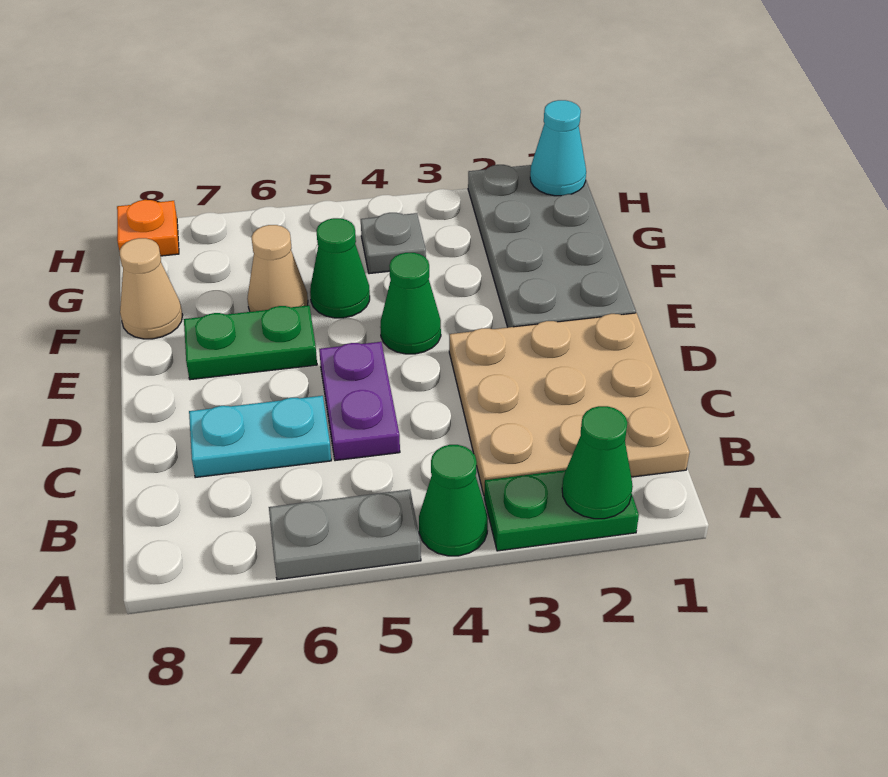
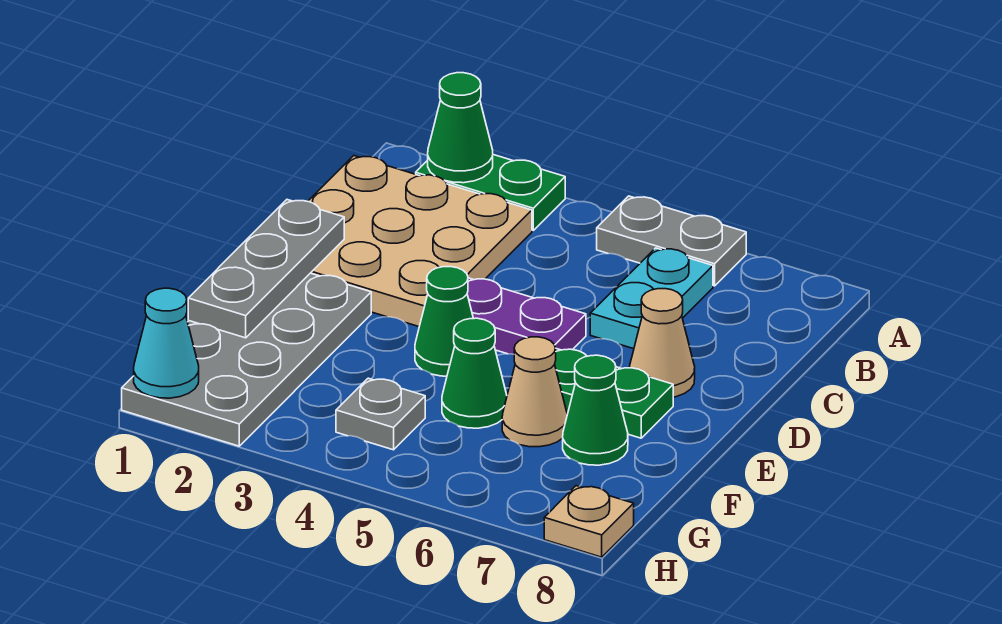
green cone A4 level 1 -> green cone F7 level 1
purple plate C5:D5 level 1 -> purple plate D4:D5 level 1
cyan plate C6:C7 level 1 -> cyan plate B6:C6 level 1
none -> grey plate D1:F1 level 2
tan cone F8 level 1 -> tan cone D7 level 1
orange plate H8 level 1 -> tan plate H8 level 1

